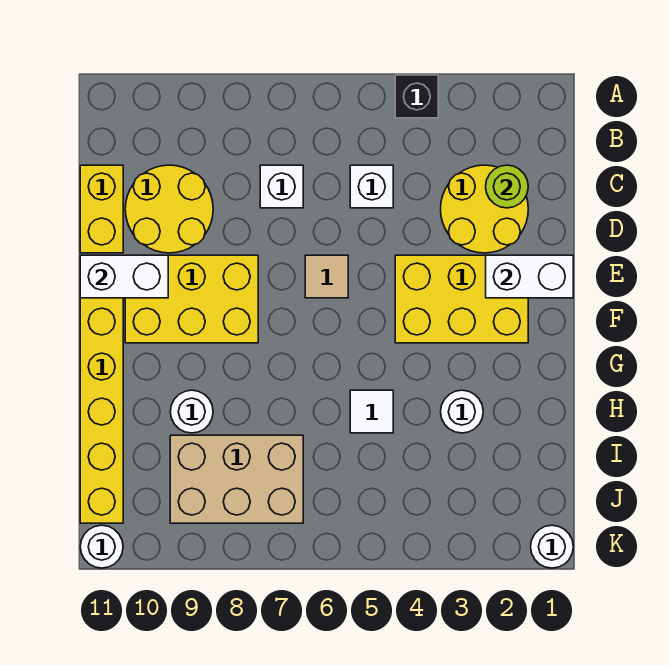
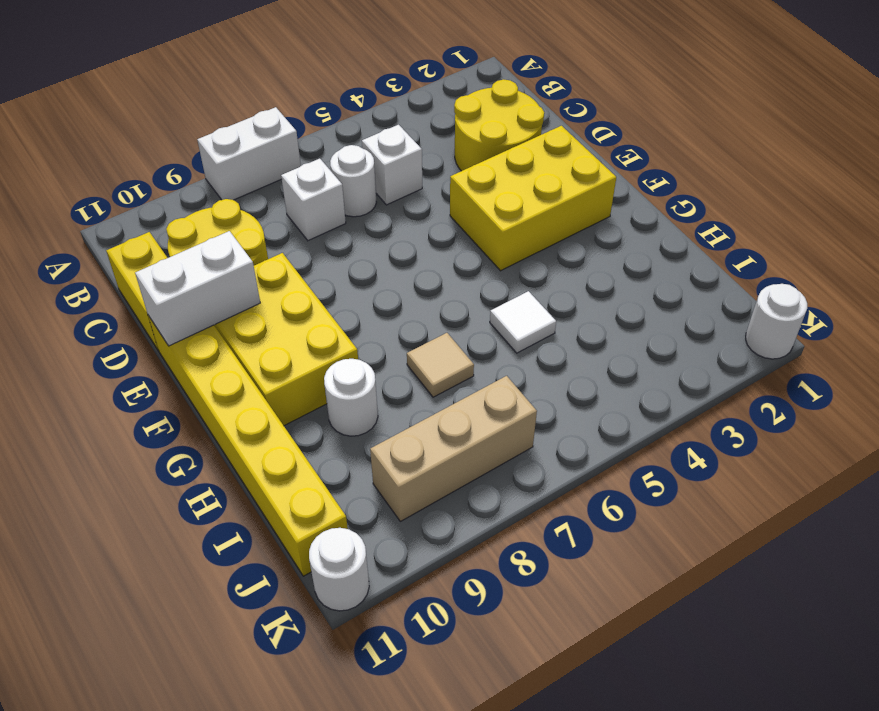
black brick A4 level 1 -> none
lime round brick C2 level 2 -> none
white brick E1:E2 level 2 -> white brick A7:A8 level 1
tan tile E6 level 1 -> tan tile H7 level 1
yellow brick E8:F10 level 1 -> yellow brick E9:G10 level 1
white round brick H3 level 1 -> white round brick C6 level 1
tan brick I7:J9 level 1 -> tan brick J7:J9 level 1

